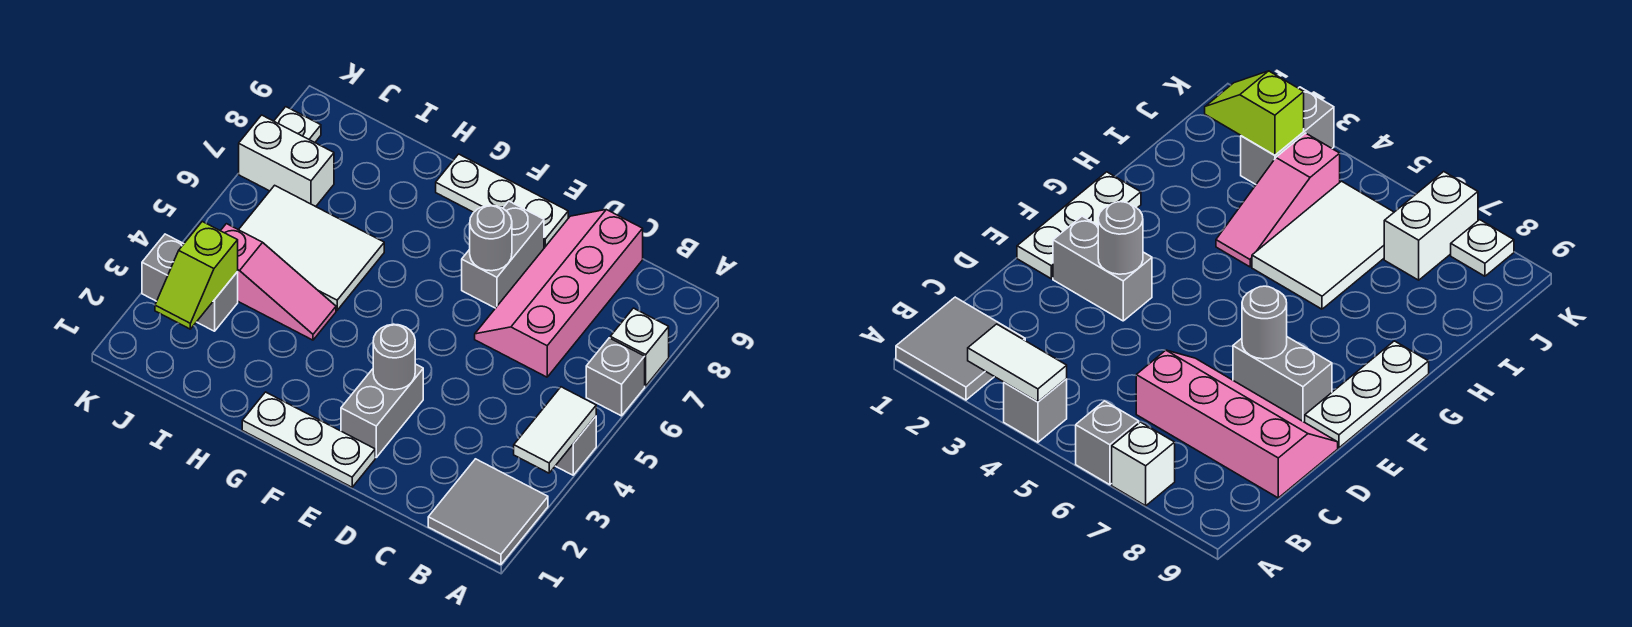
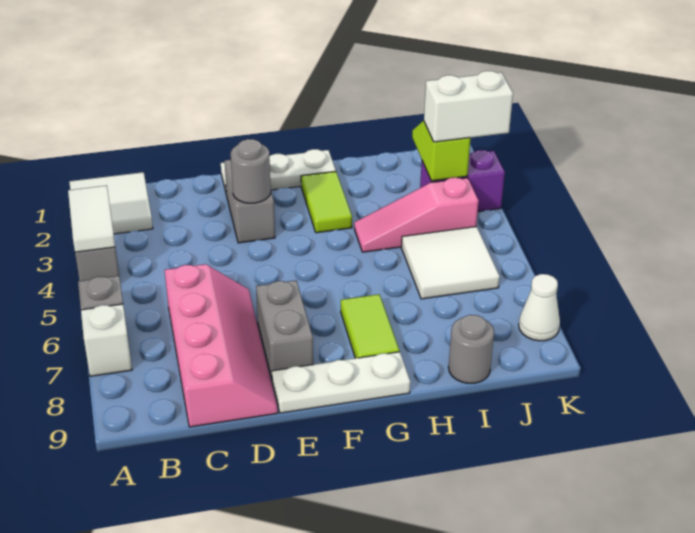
grey tile A1:B2 level 1 -> white tile A1:B2 level 1
grey round brick E7 level 2 -> grey round brick I9 level 1
none -> lime tile G2:G3 level 1
none -> lime tile G7:G8 level 1
white tile H5:J6 level 1 -> white tile I5:J6 level 1
grey brick J3:K3 level 1 -> purple brick J3:K3 level 1
white brick J7:K7 level 1 -> white brick J3:K3 level 3
white plate K8 level 1 -> white cone K8 level 1

